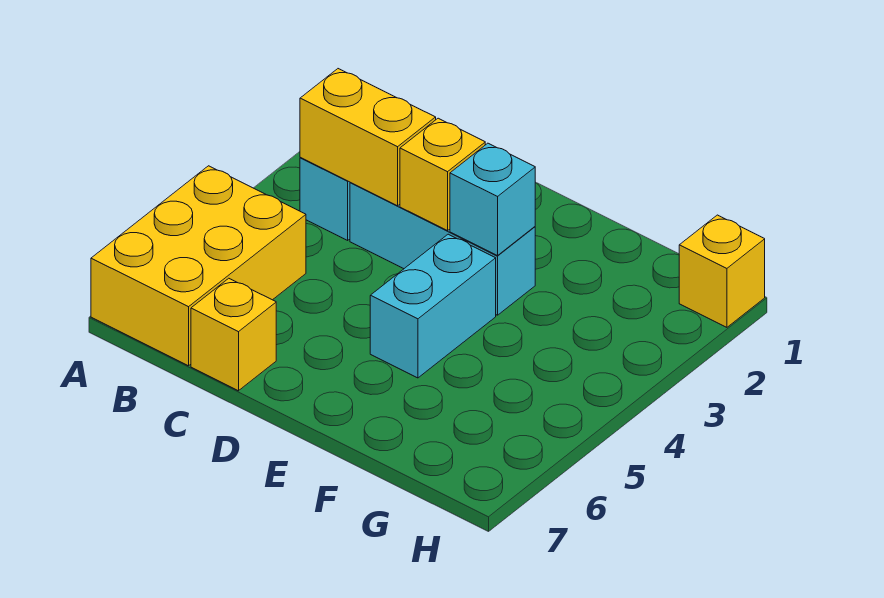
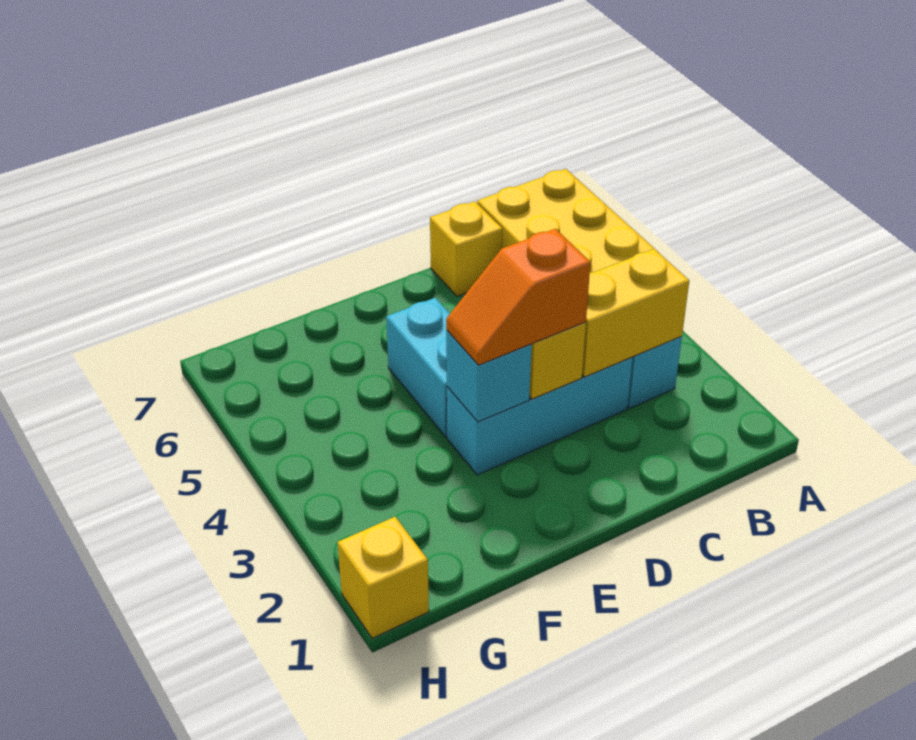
none -> orange slope D3:E3 level 3 top D

